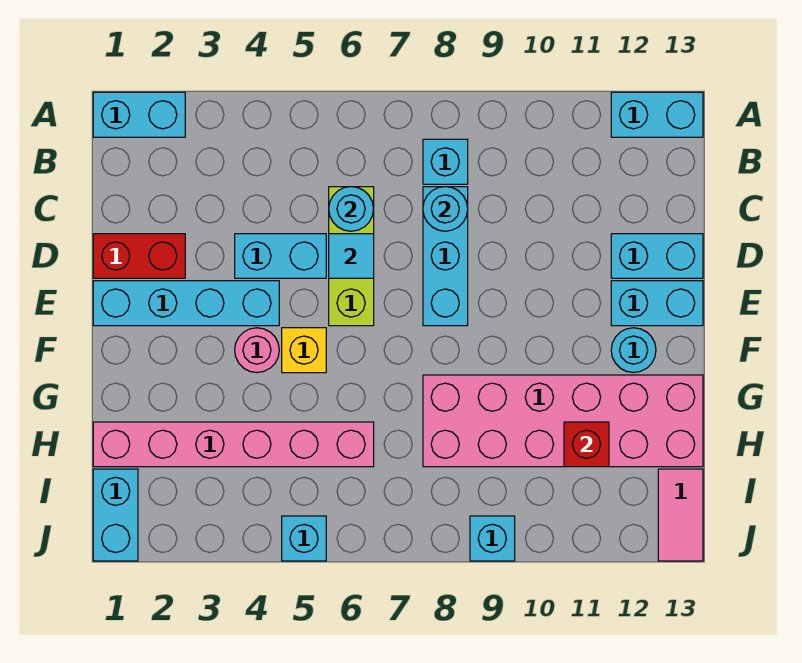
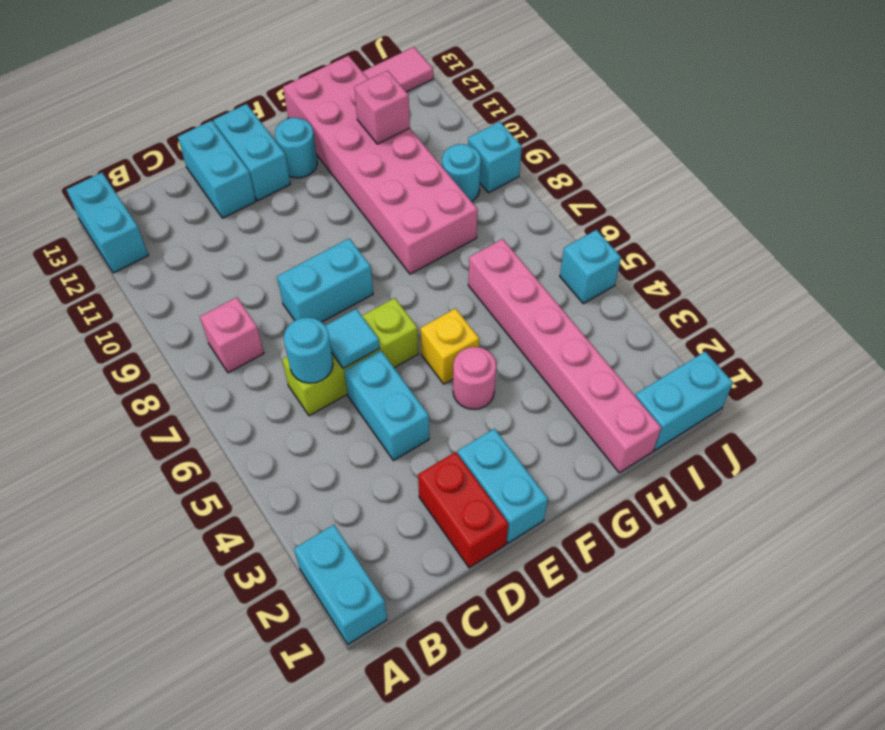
cyan brick B8 level 1 -> pink brick B8 level 1
cyan brick C8:E8 level 1 -> cyan brick D8:E8 level 1
cyan round brick C8 level 2 -> cyan round brick I9 level 1
cyan brick E1:E4 level 1 -> cyan brick E1:E2 level 1
red brick H11 level 2 -> pink brick H11 level 2

